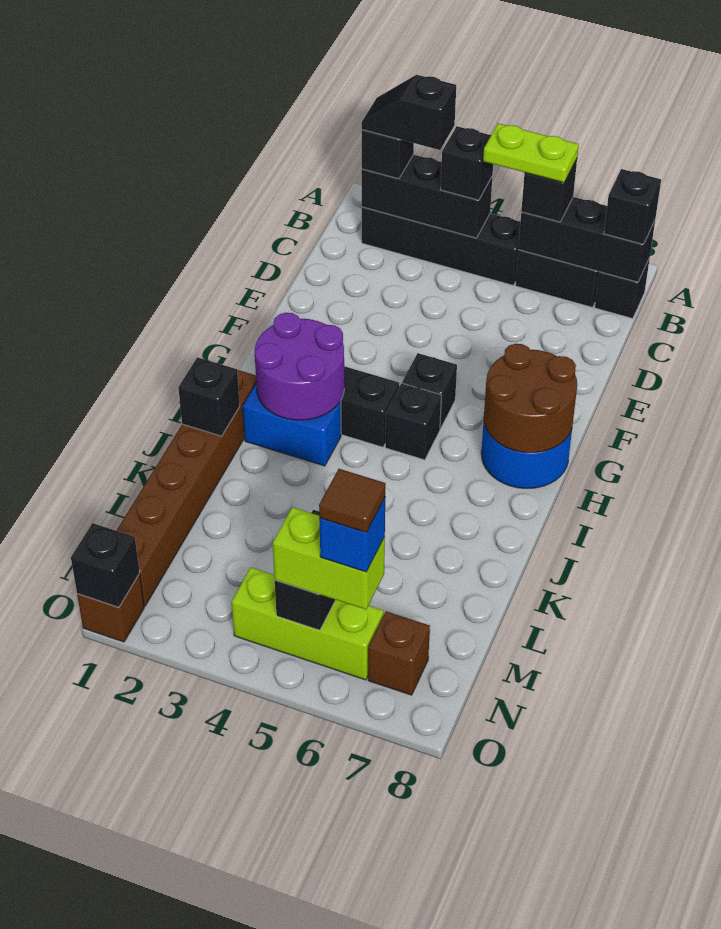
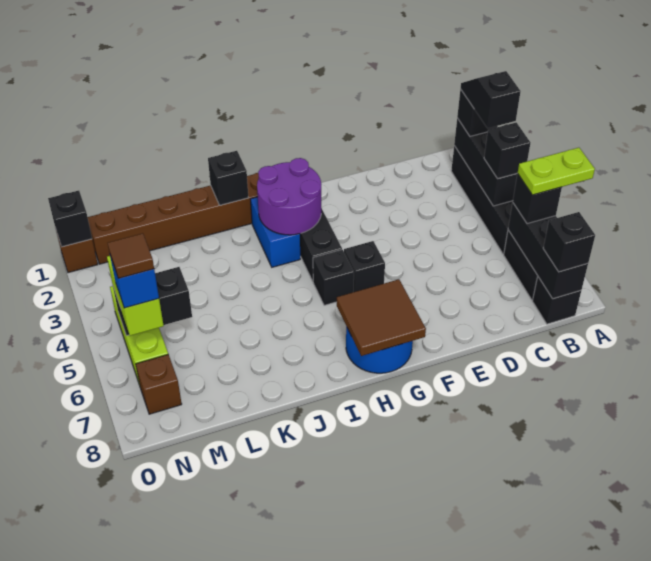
lime plate B5:B6 level 4 -> lime plate A6:B6 level 4
brown round brick G7:H8 level 2 -> brown tile G7:H8 level 2

